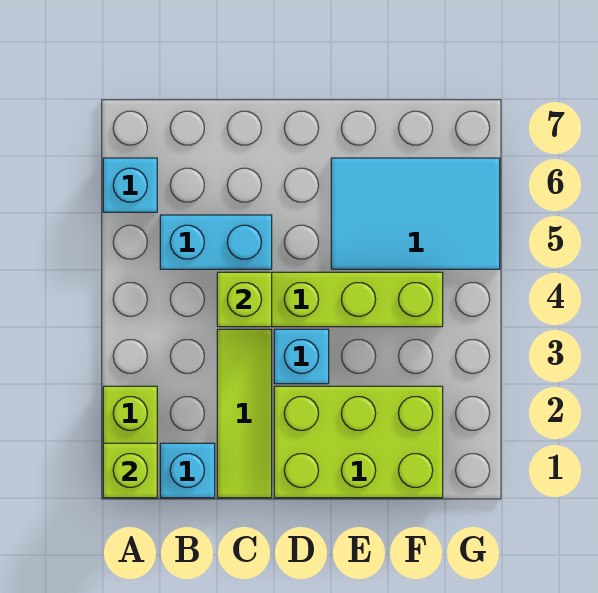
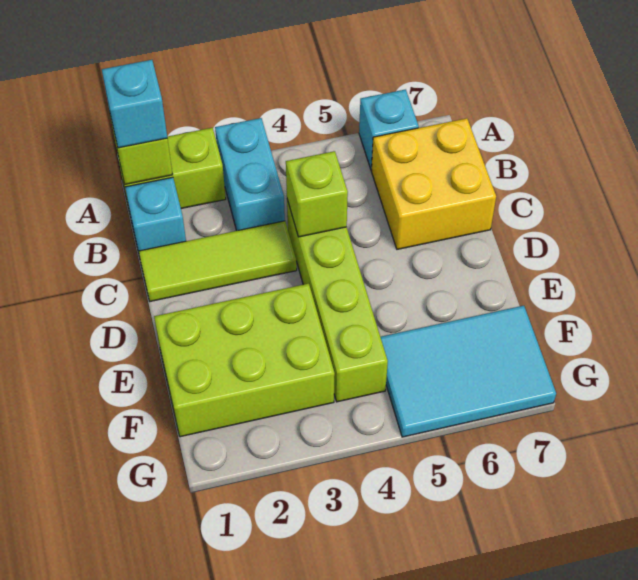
cyan brick B5:C5 level 1 -> cyan brick A3:B3 level 1
none -> yellow brick B6:C7 level 1
lime brick D1:F2 level 1 -> lime brick E1:F3 level 1
cyan brick D3 level 1 -> cyan brick A1 level 3
cyan tile E5:G6 level 1 -> cyan tile F5:G7 level 1

